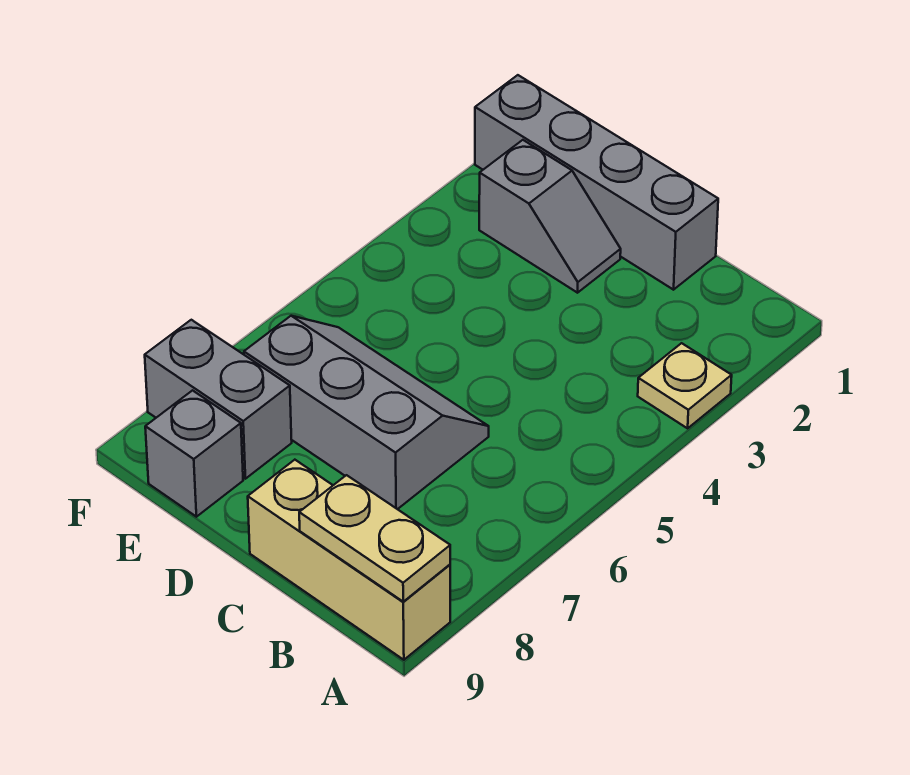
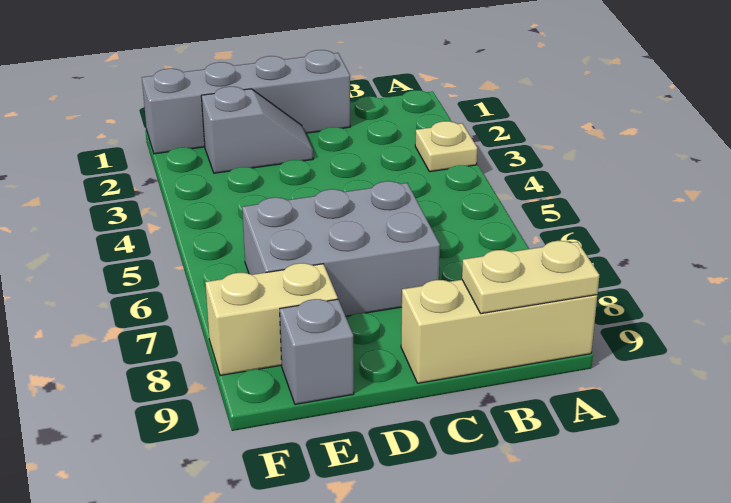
grey slope C6:E7 level 1 top 7 -> grey brick C6:E7 level 1
grey brick E8:F8 level 1 -> tan brick E8:F8 level 1

